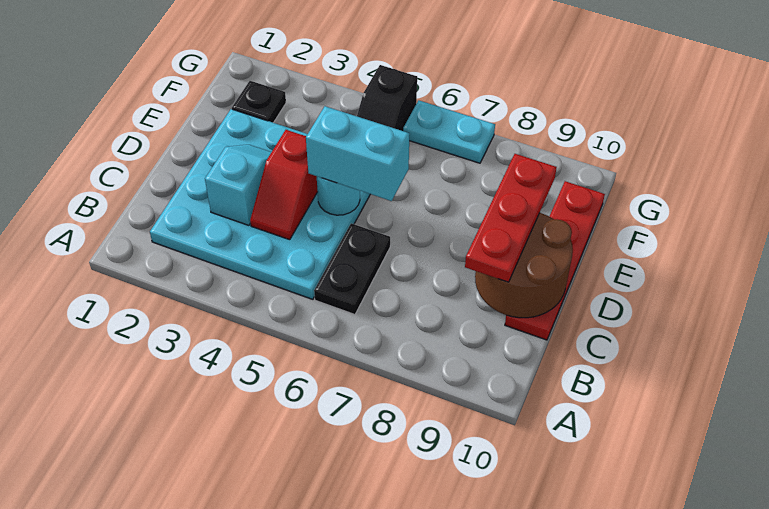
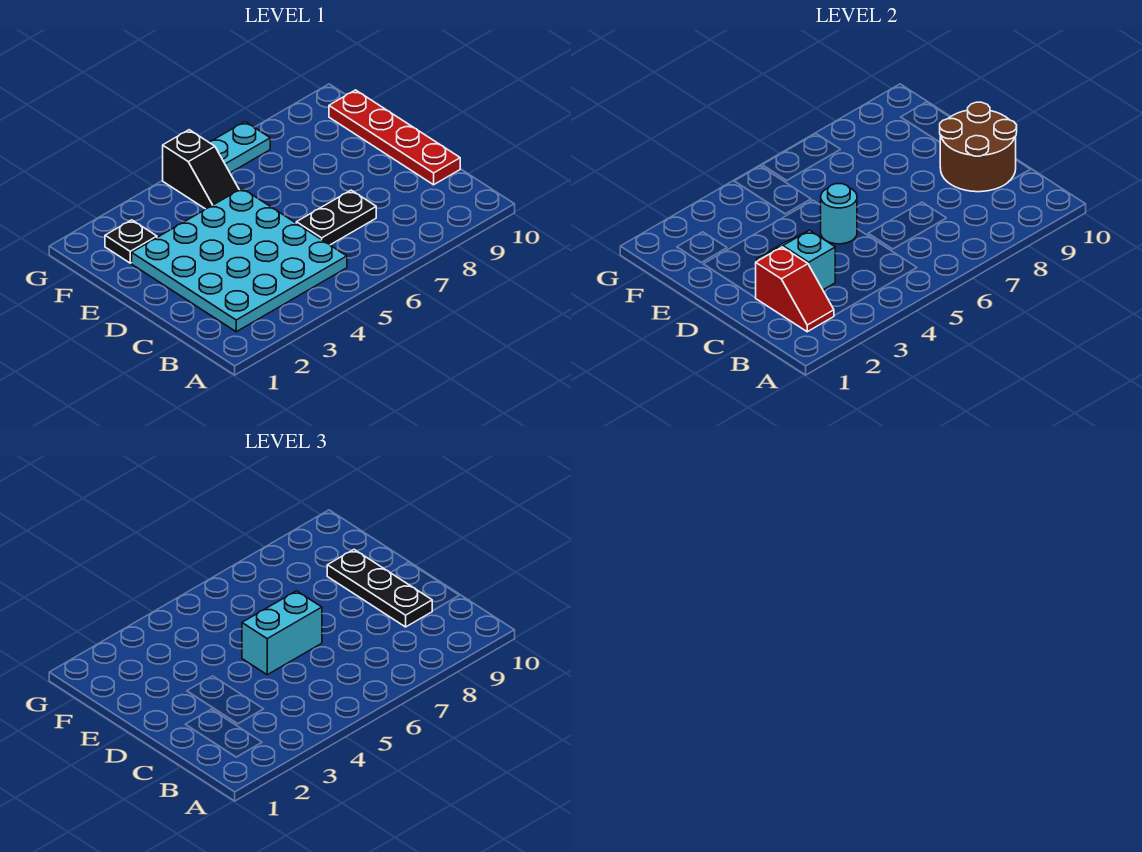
black plate B6:C6 level 1 -> black plate C6:C7 level 1
red slope C4:D4 level 2 top D -> red slope B2:C2 level 2 top C
red plate C9:E9 level 3 -> black plate C9:E9 level 3

